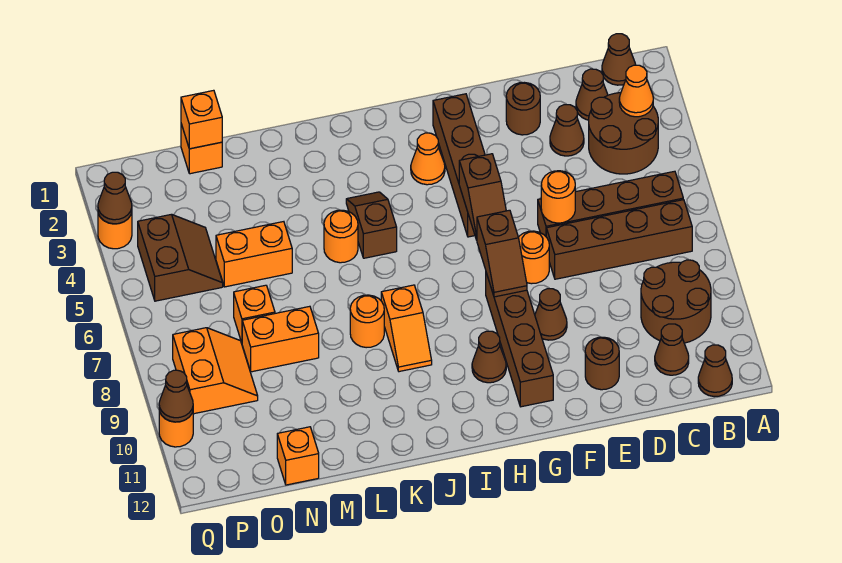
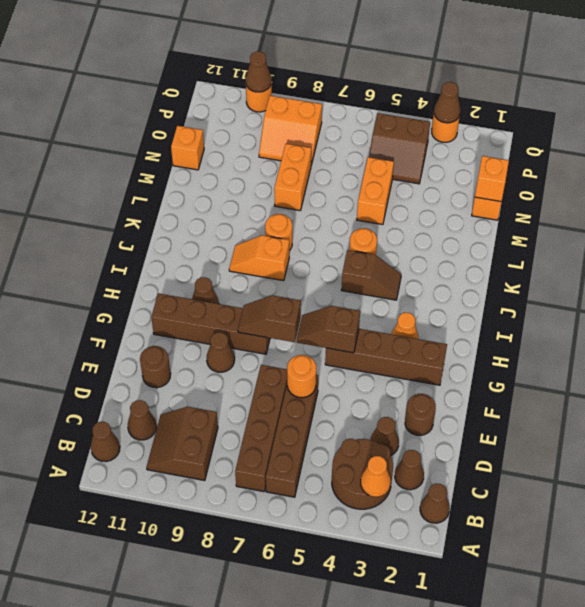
brown round brick B9:C10 level 1 -> brown slope B9:C10 level 1 top 9
orange round brick F7 level 1 -> none
orange brick N7 level 1 -> none

